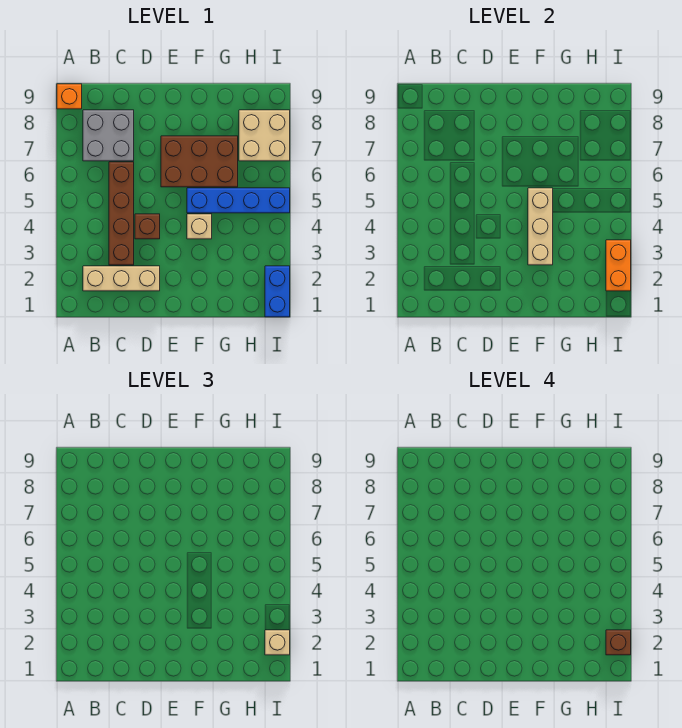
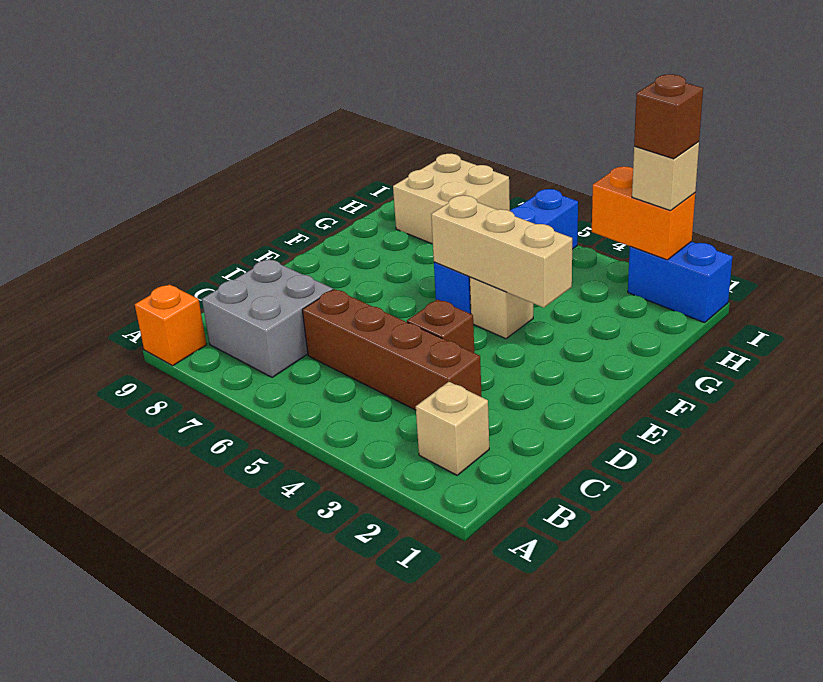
tan brick B2:D2 level 1 -> tan brick B2 level 1
brown brick E6:G7 level 1 -> none

